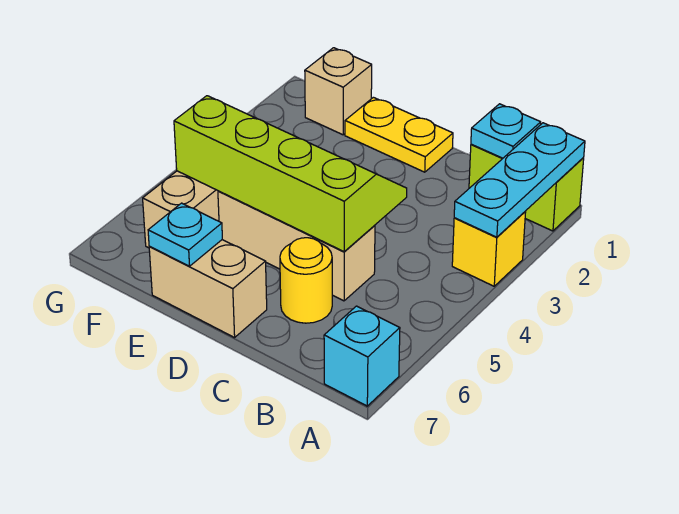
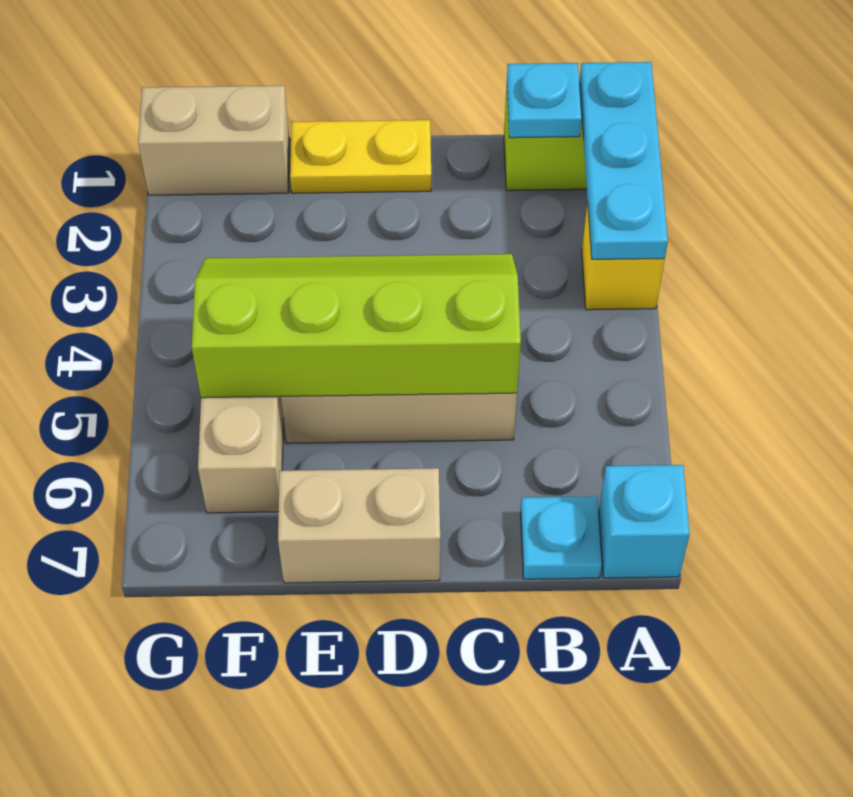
yellow round brick C6 level 1 -> none
cyan plate E7 level 2 -> cyan plate B7 level 1
tan brick F1 level 1 -> tan brick F1:G1 level 1

